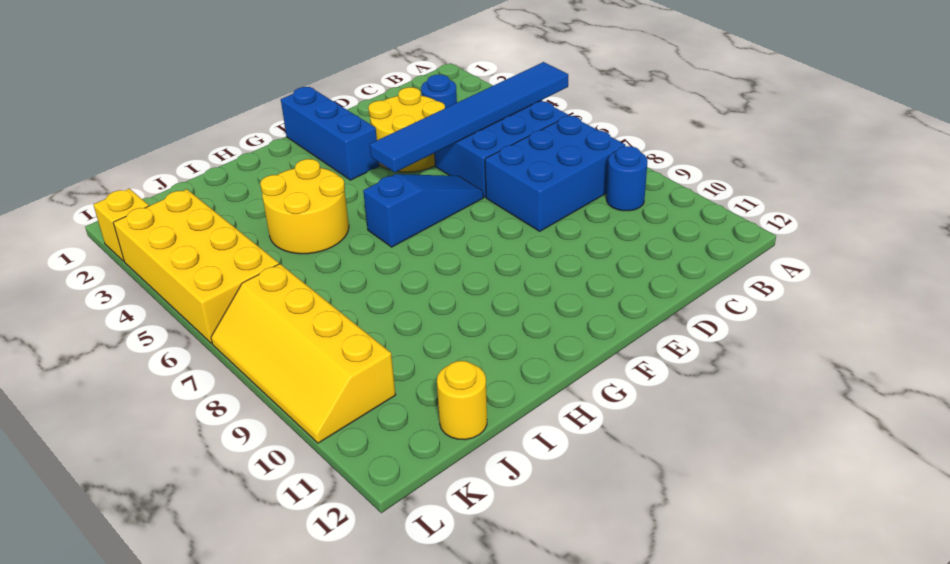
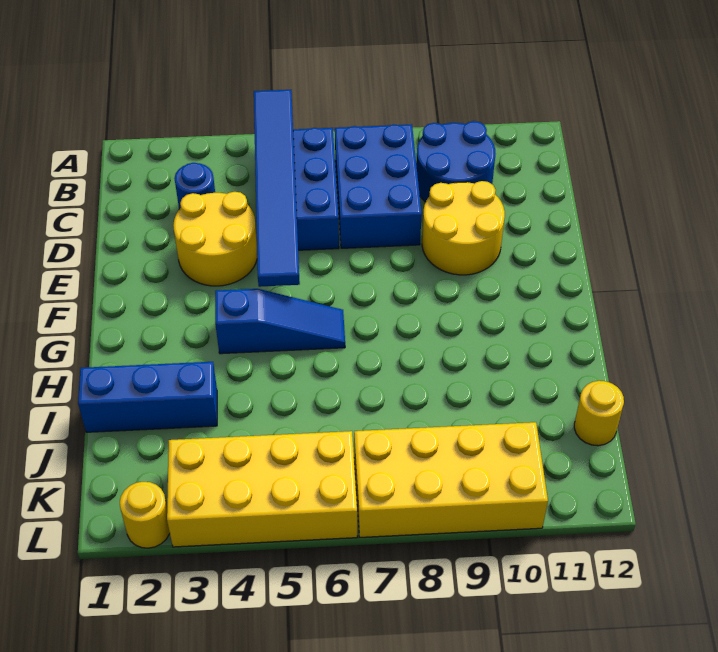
blue round brick B9 level 1 -> blue round brick B9:C10 level 1
blue slope E6:G6 level 1 top G -> blue slope G4:G6 level 1 top 4
blue brick F1:F3 level 1 -> blue brick I1:I3 level 1
yellow round brick H4:I5 level 1 -> yellow round brick D9:E10 level 1
yellow slope K7:L10 level 1 top K -> yellow brick K7:L10 level 1
yellow brick L2 level 1 -> yellow round brick L2 level 1

